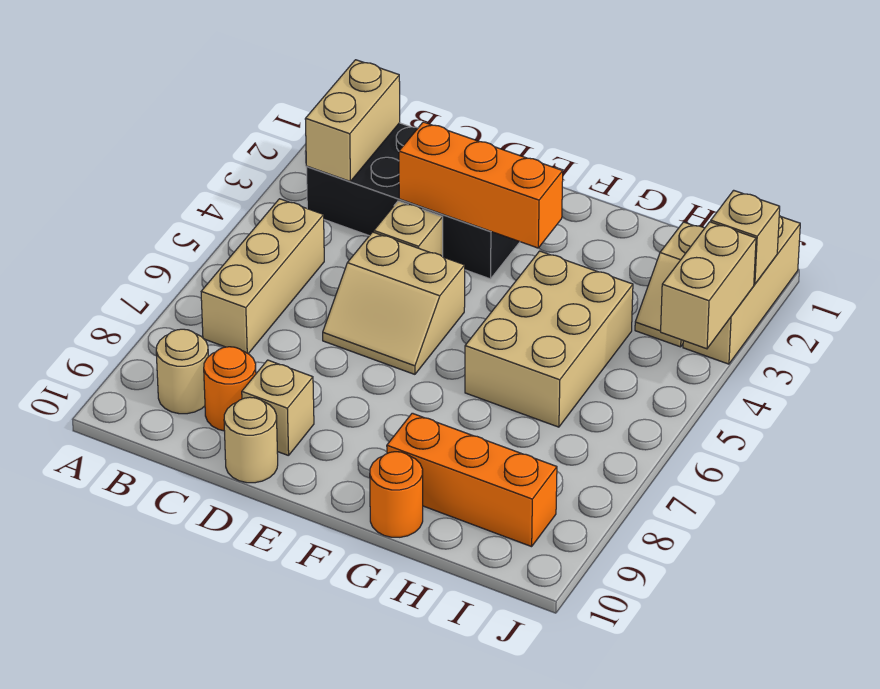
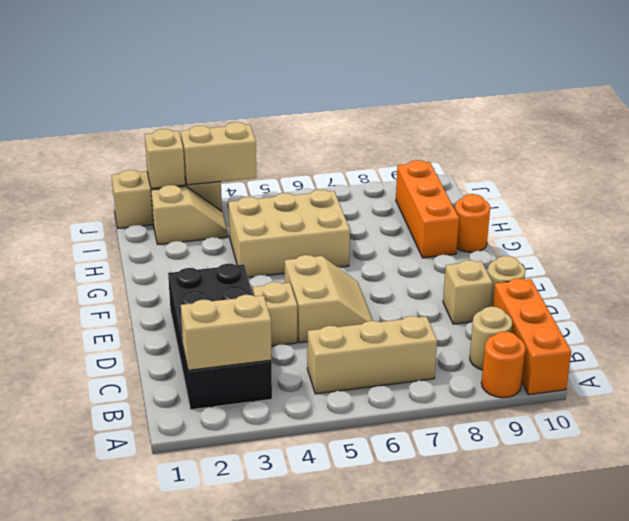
orange round brick C9 level 1 -> orange round brick A9 level 1
orange brick D3:F3 level 2 -> orange brick A10:C10 level 1

